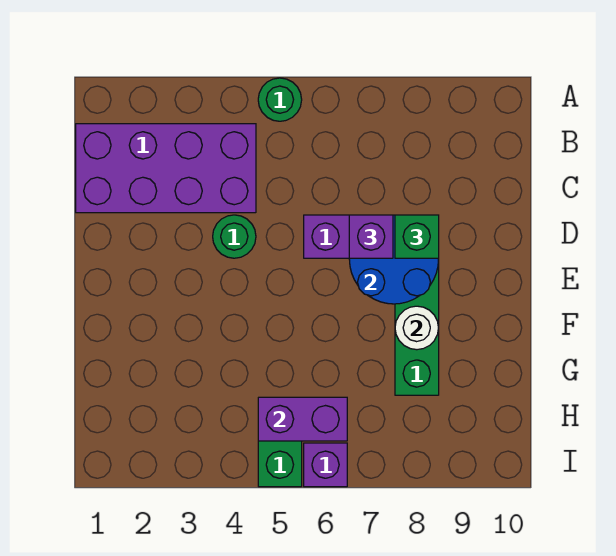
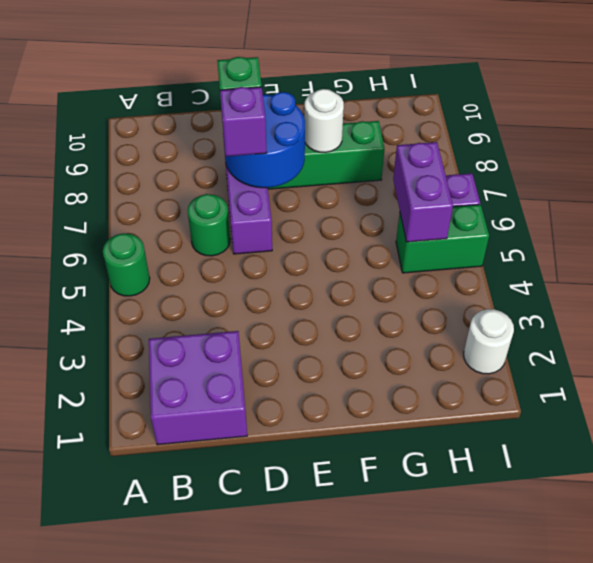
purple brick B1:C4 level 1 -> purple brick B1:C2 level 1
green round brick D4 level 1 -> green round brick C6 level 1
none -> white round brick I2 level 1

